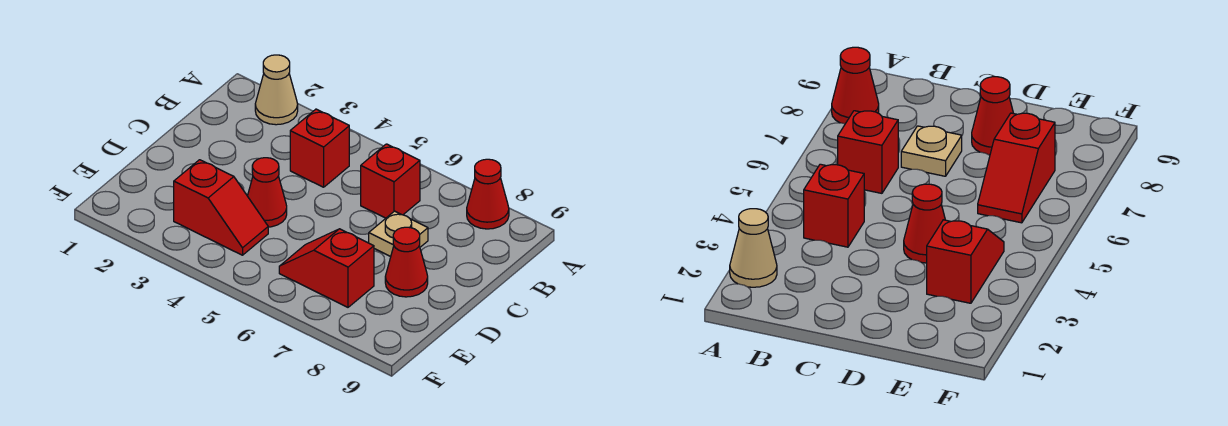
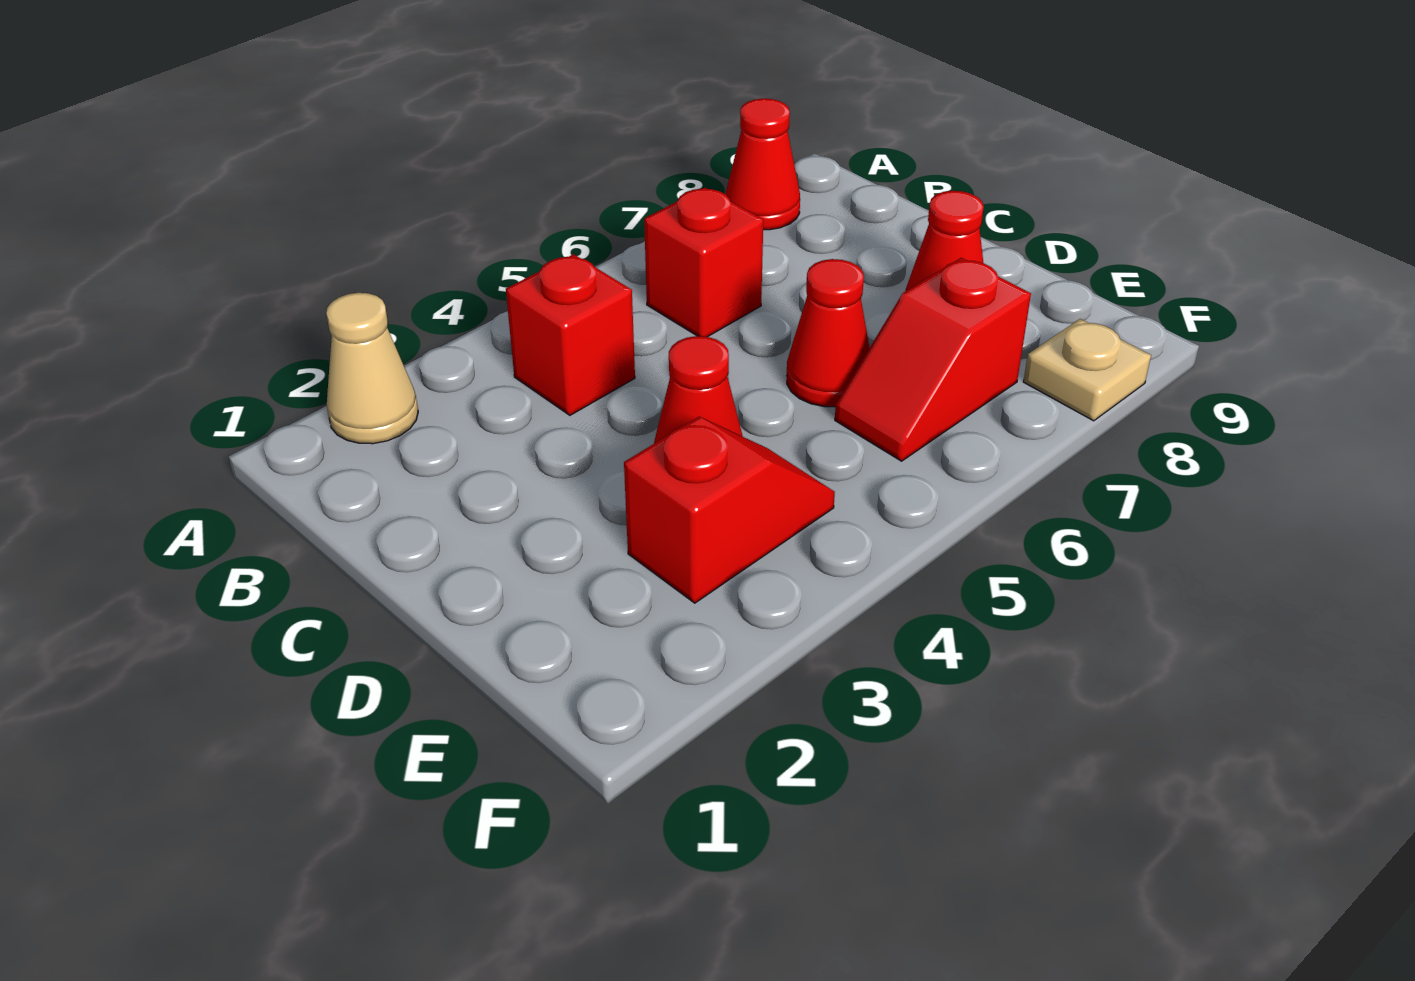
tan plate C7 level 1 -> tan plate F8 level 1
none -> red cone D6 level 1

